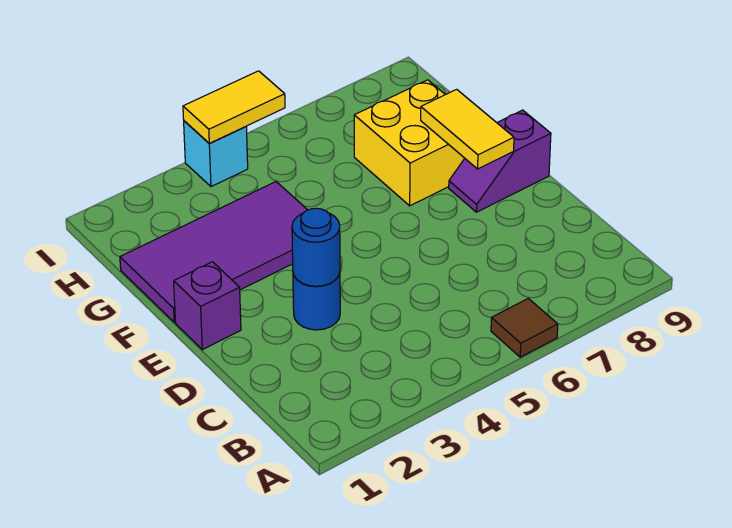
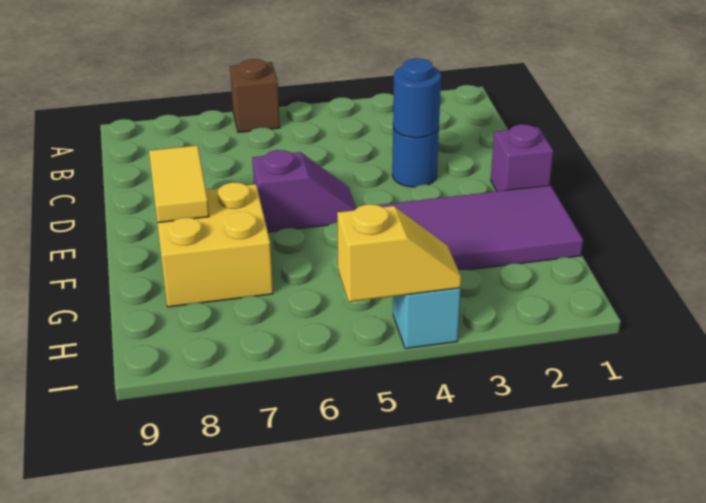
brown tile A6 level 1 -> brown brick A6 level 1
purple slope E8:E9 level 1 top 9 -> purple slope E5:E6 level 1 top 6
yellow tile I4:I5 level 2 -> yellow slope I4:I5 level 2 top 5

